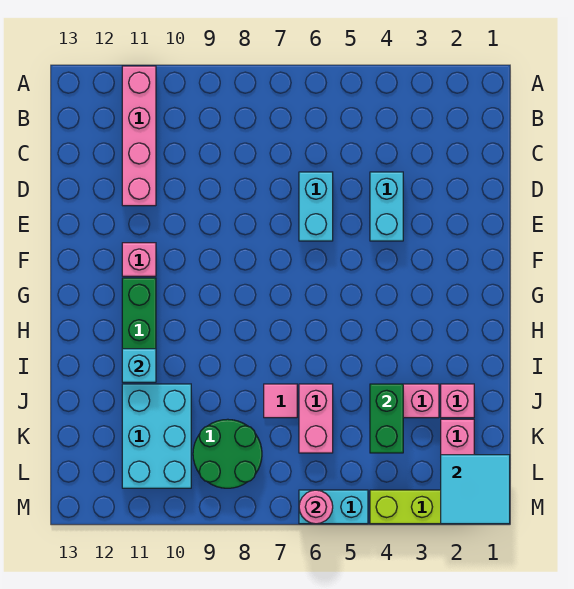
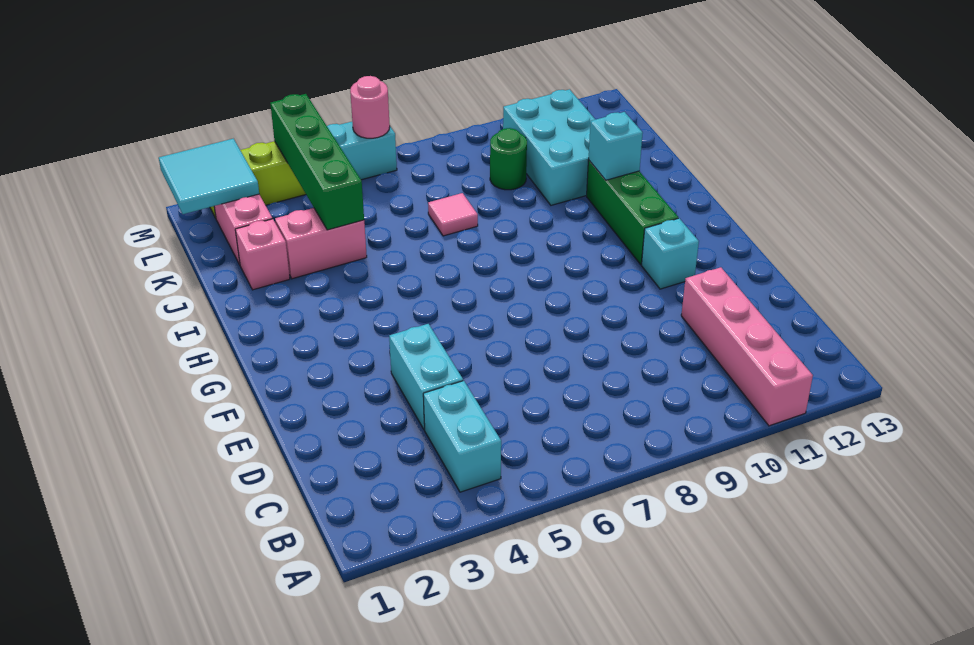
cyan brick D6:E6 level 1 -> cyan brick B4:C4 level 1
pink brick F11 level 1 -> cyan brick F11 level 1
green brick J4:K4 level 2 -> green brick J4:M4 level 2
pink brick J6:K6 level 1 -> none
green round brick K8:L9 level 1 -> green round brick K9 level 1

